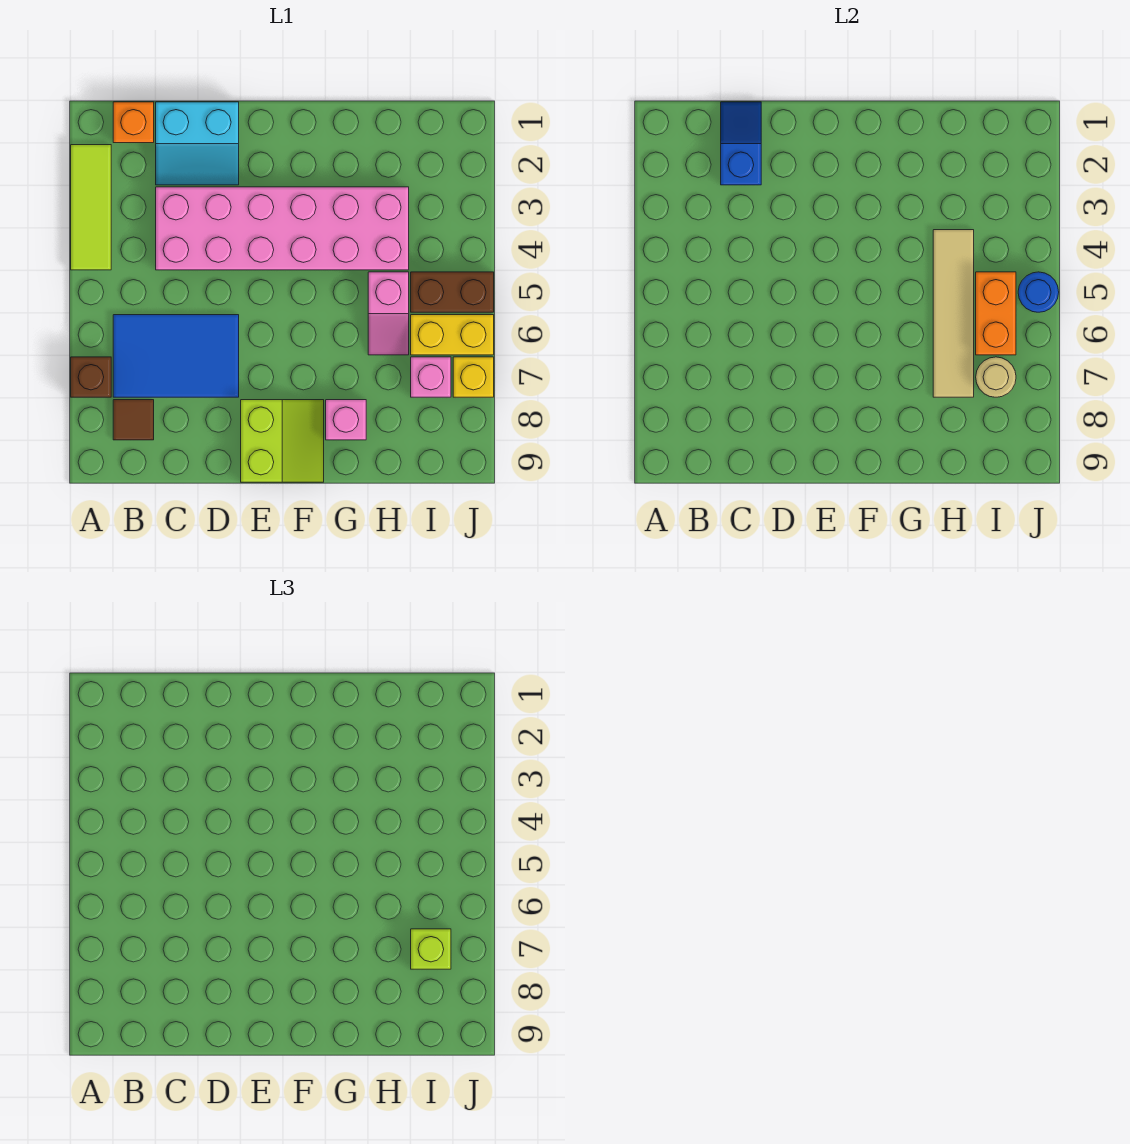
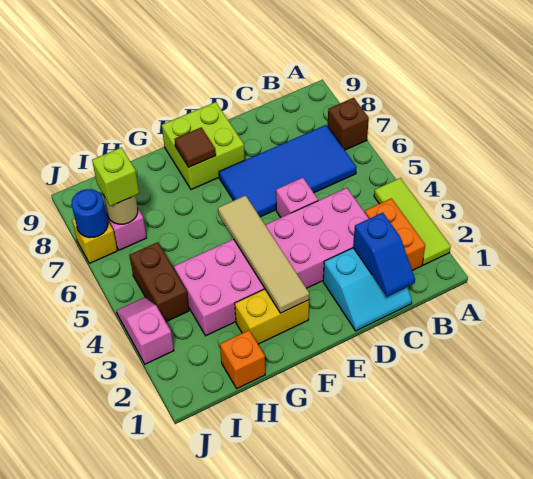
orange brick B1 level 1 -> orange brick H1 level 1
blue tile B6:D7 level 1 -> blue tile B6:E7 level 1
brown tile B8 level 1 -> brown tile F8 level 2
cyan slope C1:D2 level 1 top 1 -> cyan slope C1:D2 level 1 top 2
lime slope E8:F9 level 1 top E -> lime brick E8:F9 level 1
pink brick G8 level 1 -> pink brick D5 level 1
tan tile H4:H7 level 2 -> tan tile F2:F5 level 2
pink slope H5:H6 level 1 top 5 -> pink slope J3:J4 level 1 top 3
brown brick I5:J5 level 1 -> brown brick I4:I5 level 1
orange brick I5:I6 level 2 -> orange brick B2:B3 level 1
yellow brick I6:J6 level 1 -> yellow brick F2:G2 level 1
blue round brick J5 level 2 -> blue round brick J7 level 2

